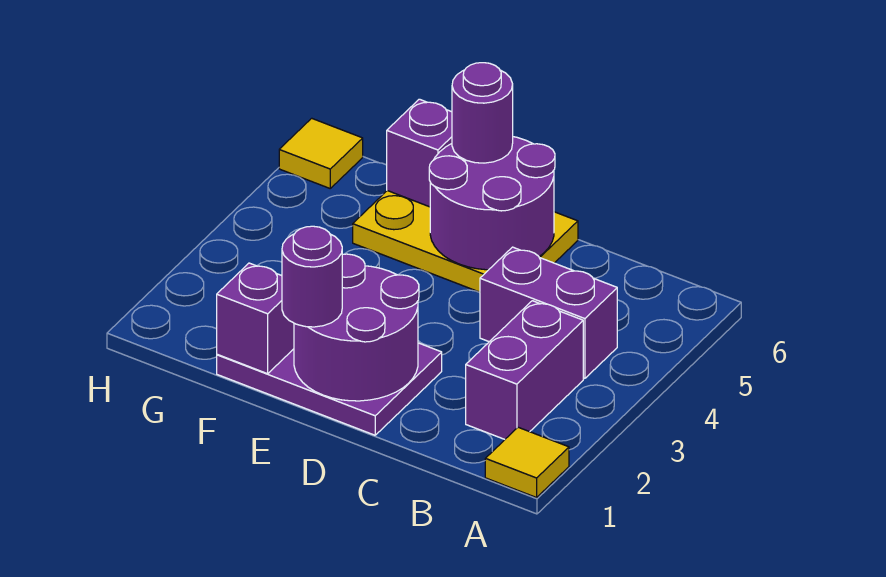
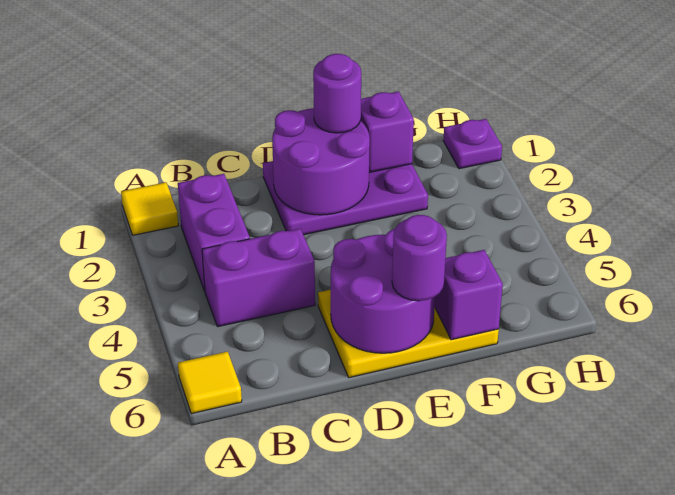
none -> purple plate H1 level 1
yellow tile H6 level 1 -> yellow tile A6 level 1

